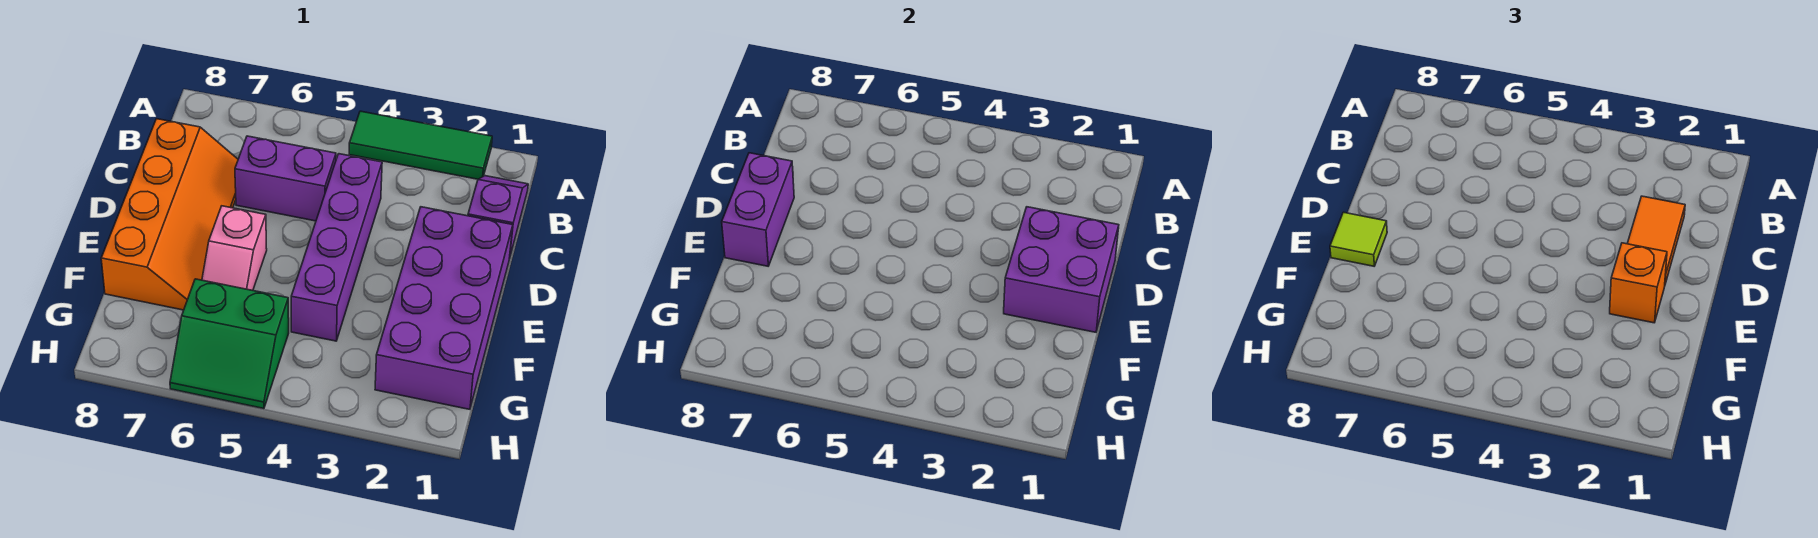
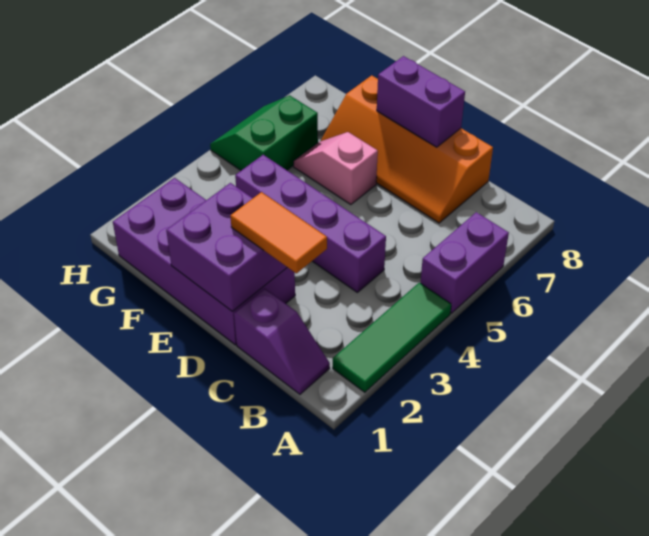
purple brick C5:C6 level 1 -> purple brick A5:A6 level 1
orange brick E2 level 3 -> none
lime tile E8 level 3 -> none

